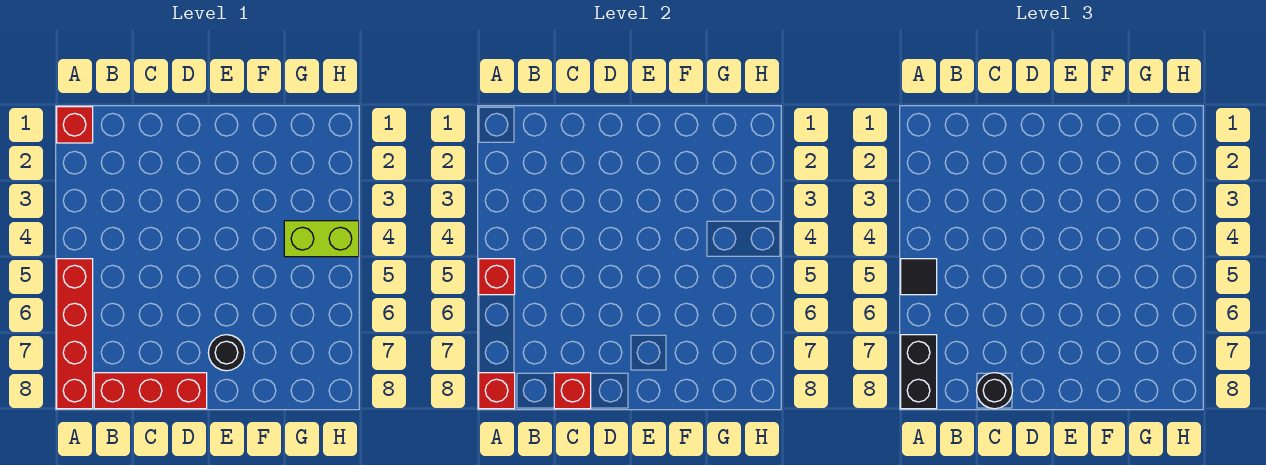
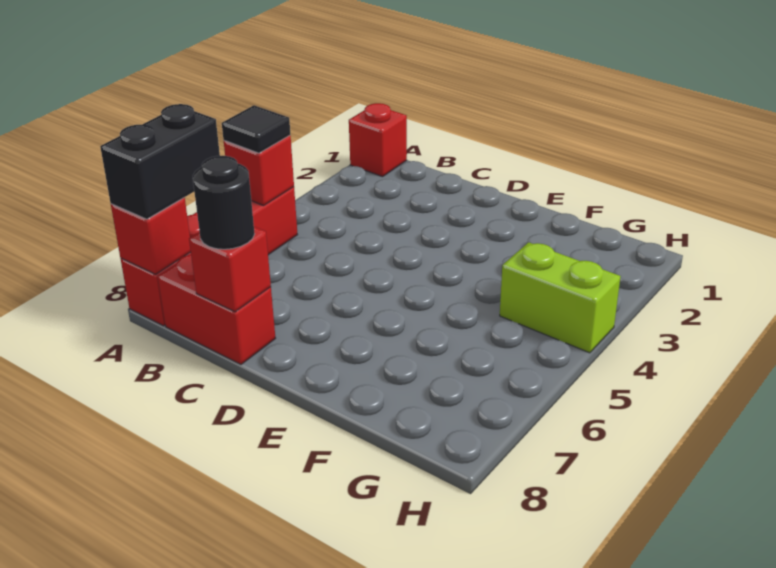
red brick B8:D8 level 1 -> red brick B8:C8 level 1
black round brick E7 level 1 -> none

